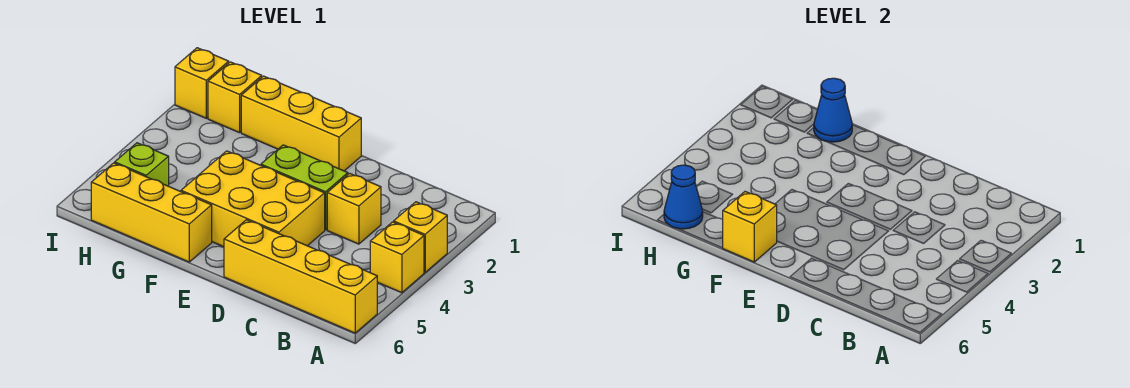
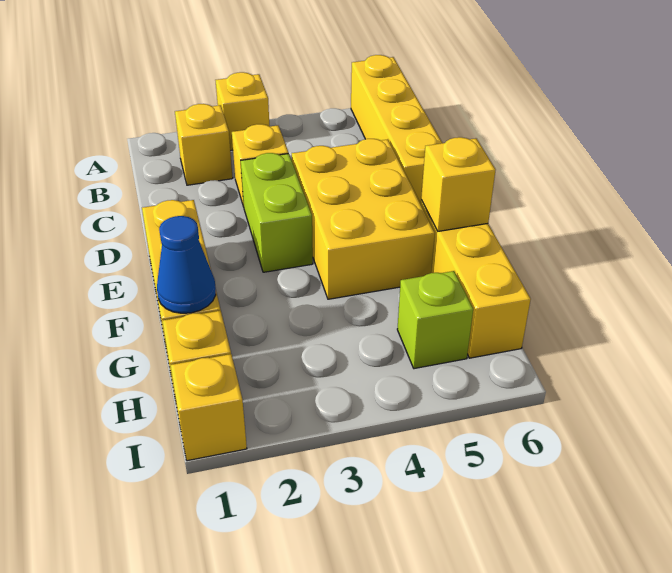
yellow brick A4 level 1 -> yellow brick B2 level 1
blue cone H6 level 2 -> none

